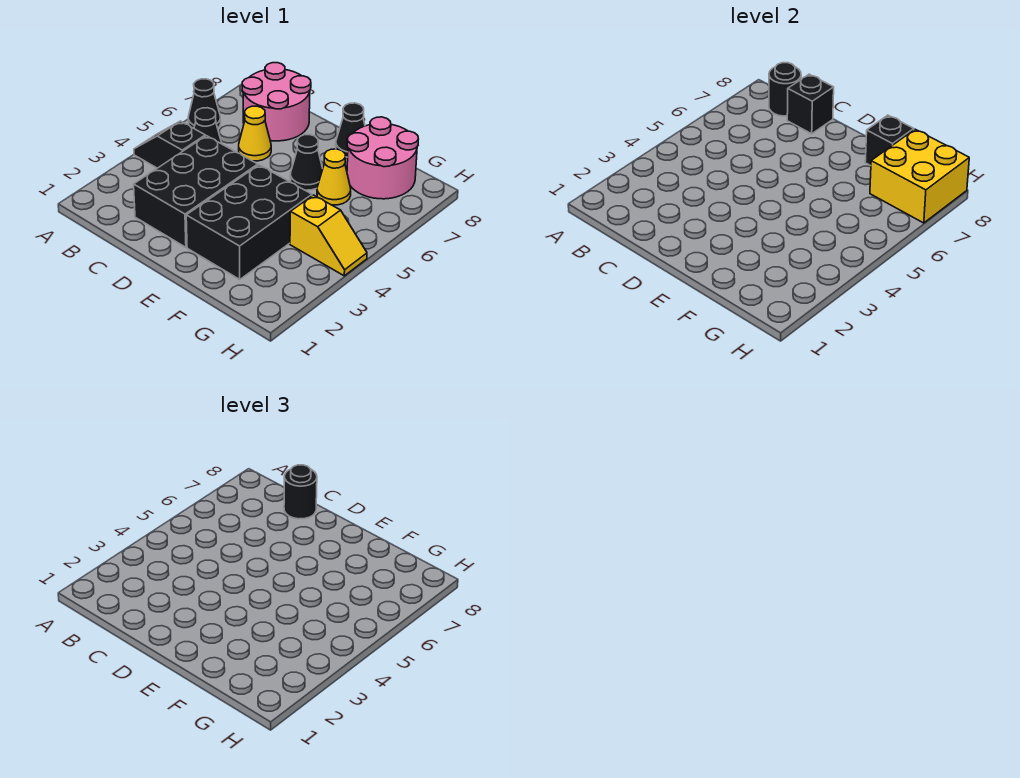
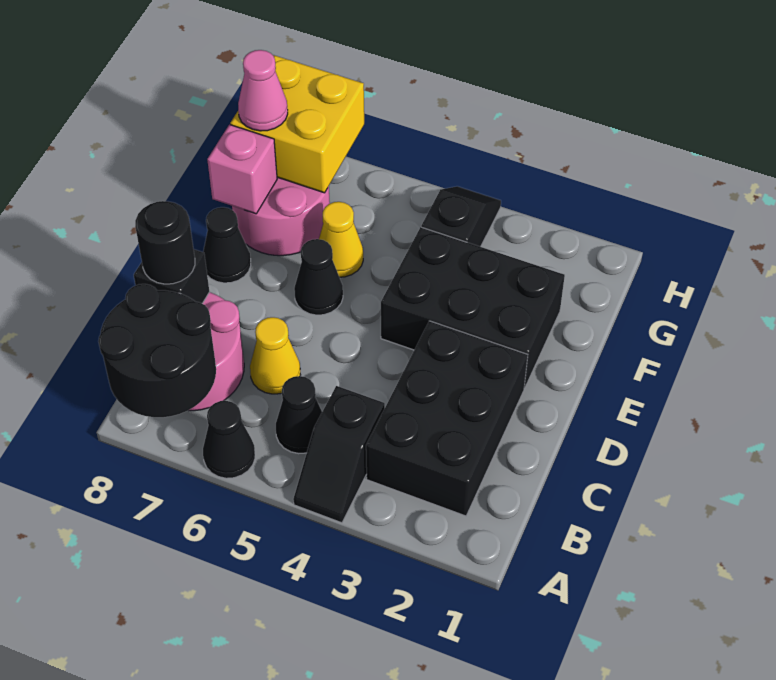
black round brick B8 level 2 -> black round brick A7:B8 level 2
black brick C2:D4 level 1 -> black brick B2:D3 level 1
black brick F8 level 2 -> pink brick F8 level 2
yellow slope G4:H4 level 1 top G -> black slope G4:H4 level 1 top G
none -> pink cone G8 level 3

